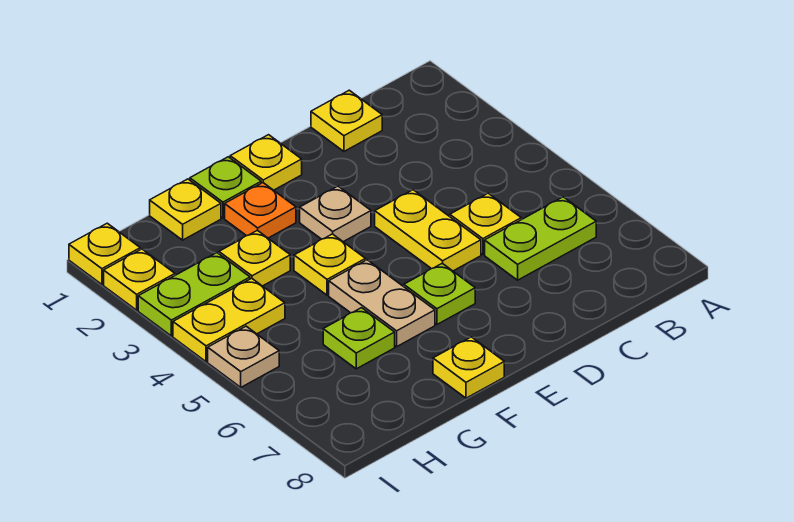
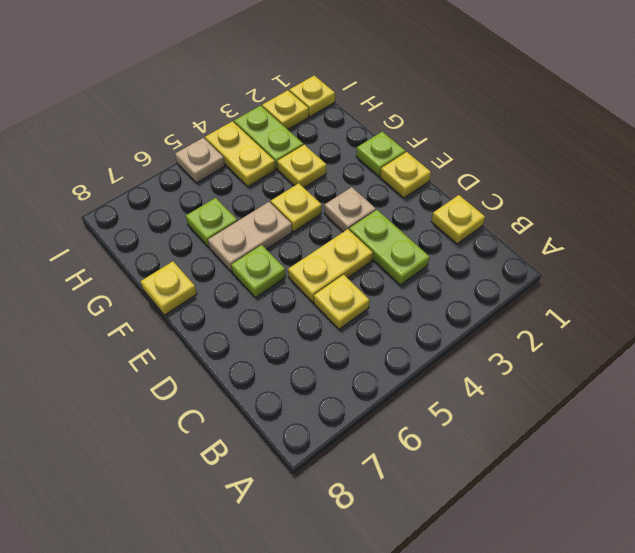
lime plate B6:C6 level 1 -> lime plate C3:D3 level 1
orange plate F2 level 1 -> none
yellow plate G1 level 1 -> none

